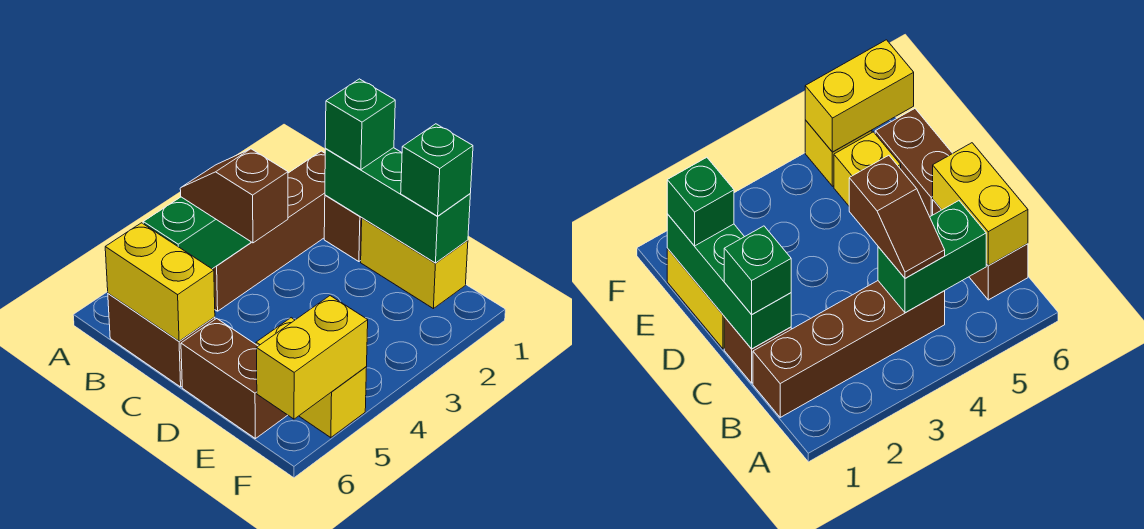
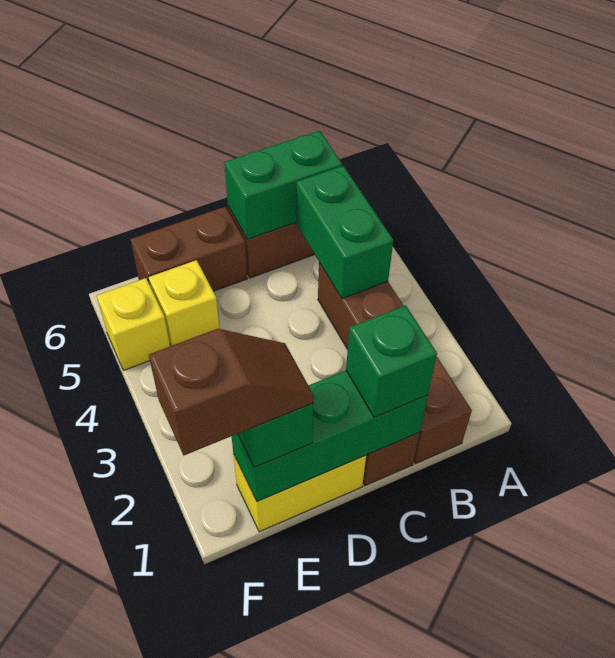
brown slope B4:C4 level 3 top C -> brown slope E1:F1 level 4 top F
yellow brick B6:C6 level 2 -> green brick B6:C6 level 2
yellow brick F5:F6 level 2 -> none

